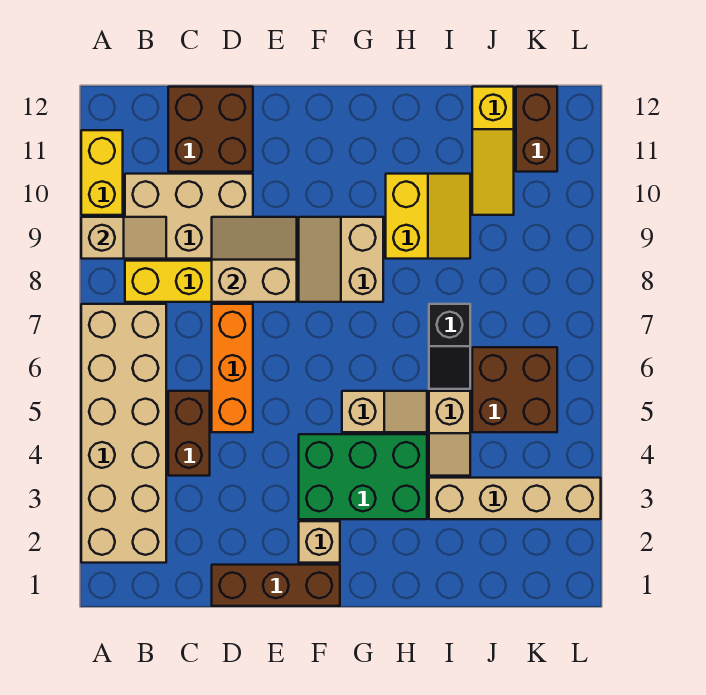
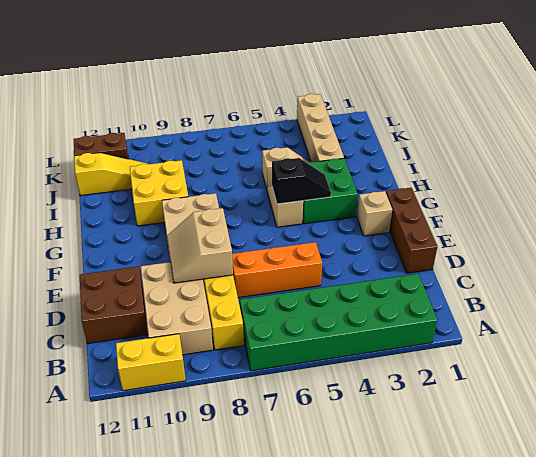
tan brick A2:B7 level 1 -> green brick A2:B7 level 1
tan slope A9:B9 level 2 top A -> none
brown brick C4:C5 level 1 -> none
green brick F3:H4 level 1 -> green brick G3:H4 level 1
yellow slope H9:I10 level 1 top H -> yellow brick H9:I10 level 1
black slope I6:I7 level 1 top 7 -> black slope G4:G5 level 2 top 5
brown brick J5:K6 level 1 -> none

